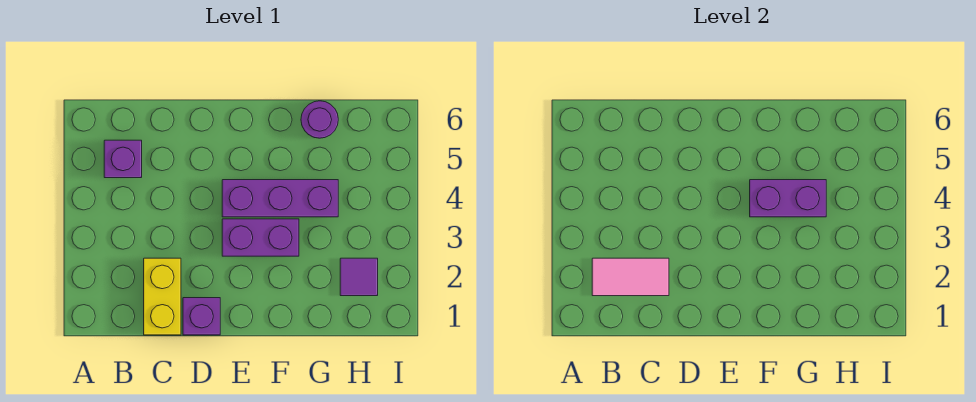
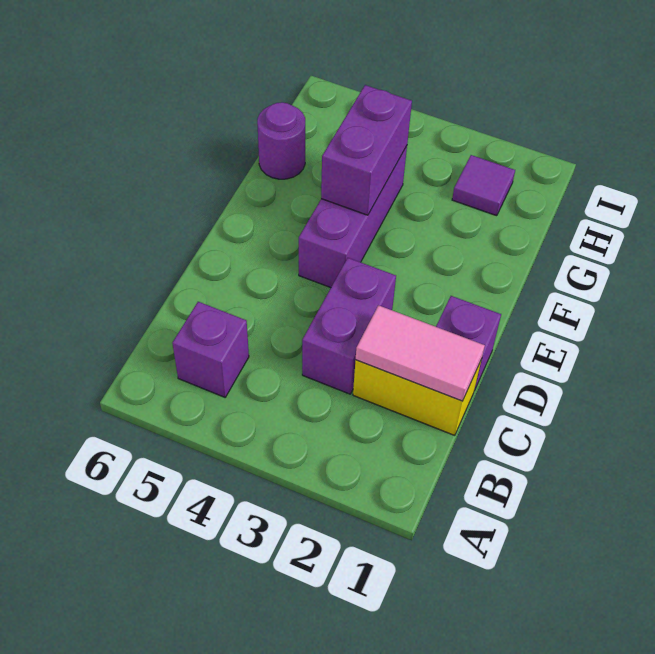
pink tile B2:C2 level 2 -> pink tile C1:C2 level 2
purple brick E3:F3 level 1 -> purple brick C3:D3 level 1

